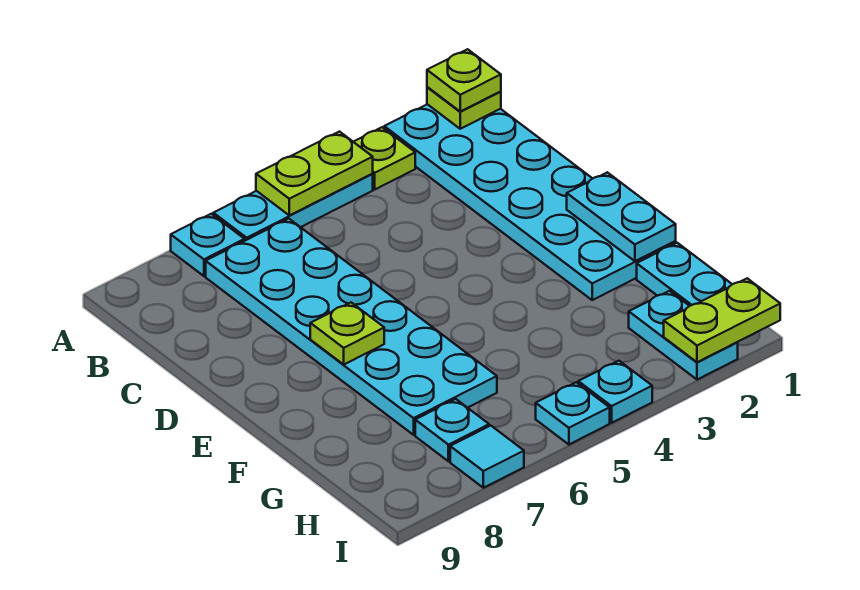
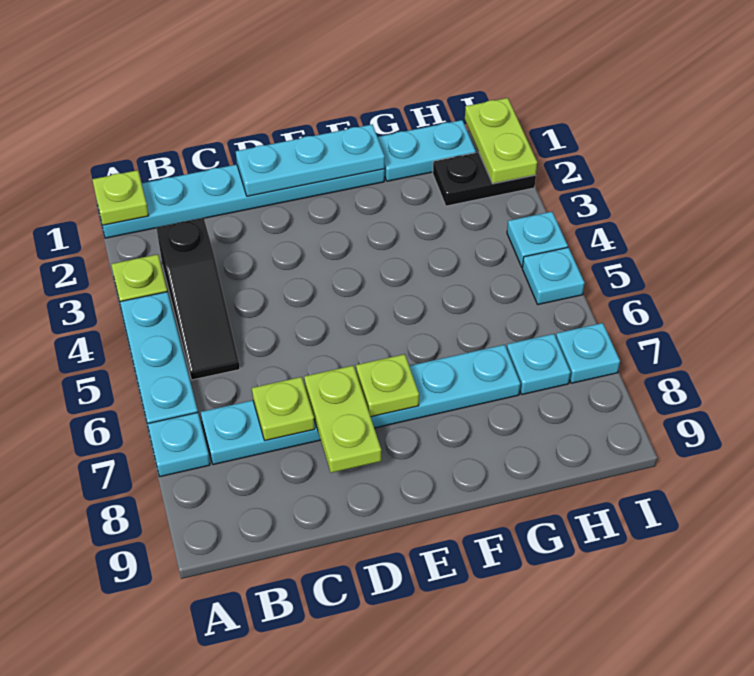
cyan plate A1:F2 level 1 -> cyan plate A1:F1 level 1
lime plate A1 level 3 -> lime plate C7 level 2
lime plate A4:A5 level 2 -> lime plate D7:D8 level 2
none -> black slope B3:B5 level 1 top 3
cyan plate B6:G7 level 1 -> cyan plate B7:G7 level 1
cyan plate E1:F1 level 2 -> cyan plate D1:F1 level 2
cyan plate H2:I2 level 1 -> black plate H2:I2 level 1
cyan tile I7 level 1 -> cyan plate I7 level 1

